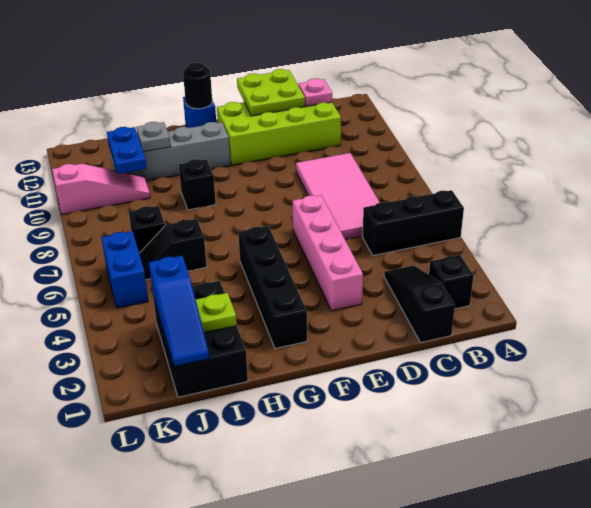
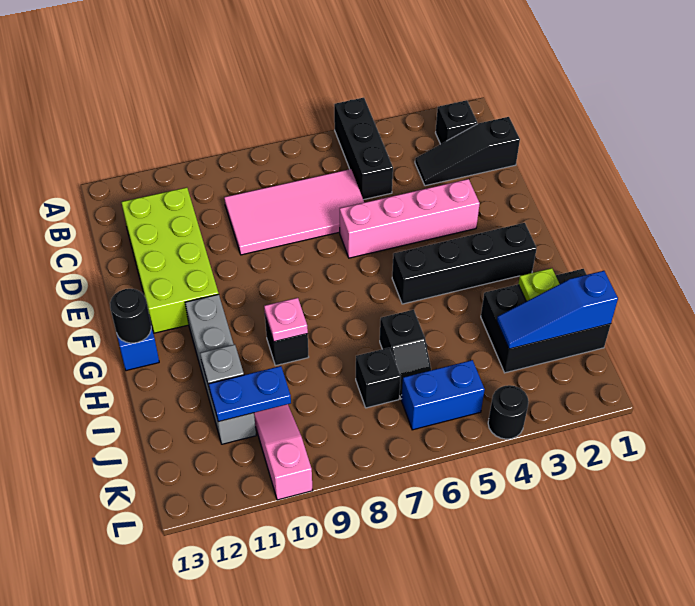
pink plate C12 level 2 -> pink plate H9 level 2
lime plate D12:E13 level 2 -> none
blue slope J1:J3 level 2 top 3 -> blue slope J1:J3 level 2 top 1
none -> black round brick L4 level 1

